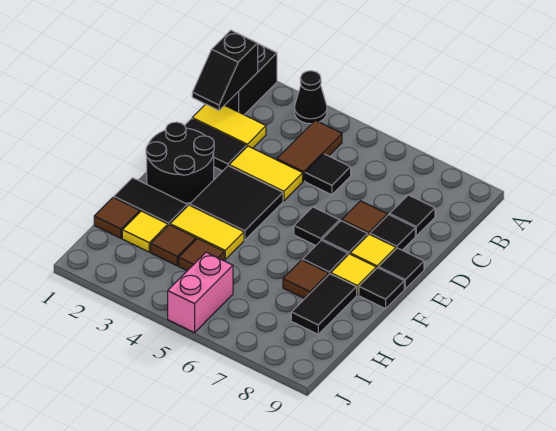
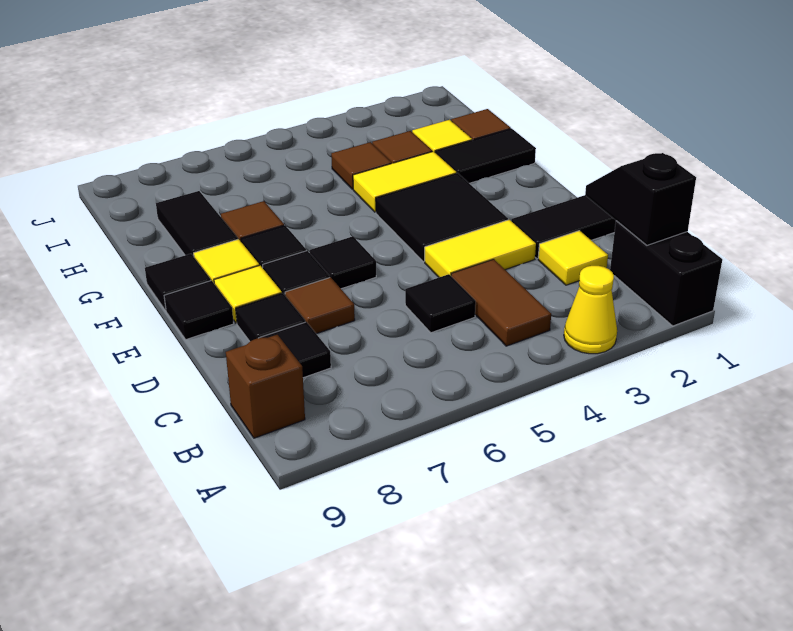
black cone A3 level 1 -> yellow cone A3 level 1
none -> brown brick B9 level 1
yellow tile C1:C2 level 1 -> yellow tile C2 level 1
black round brick E1:F2 level 1 -> none
pink brick I5:J5 level 1 -> none

